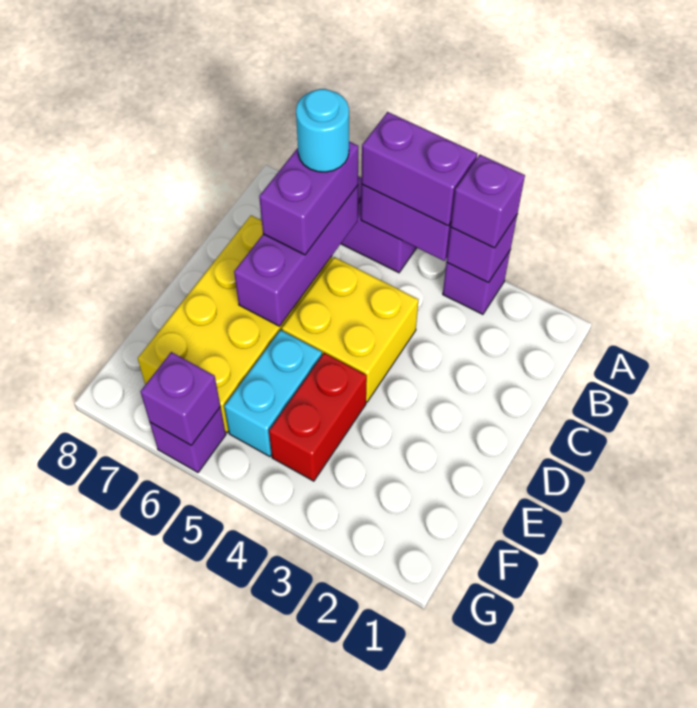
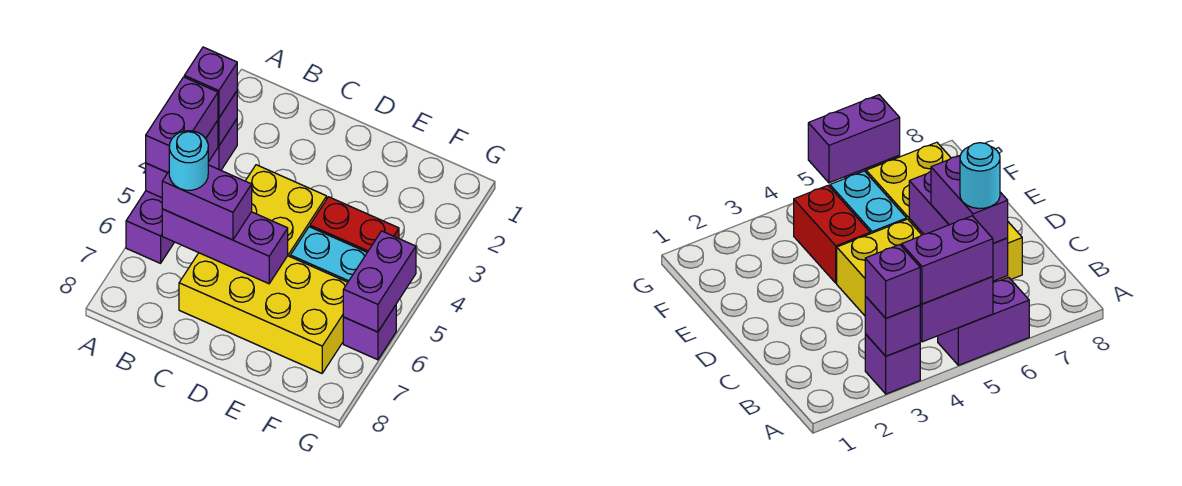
purple brick G6 level 2 -> purple brick G5:G6 level 2

